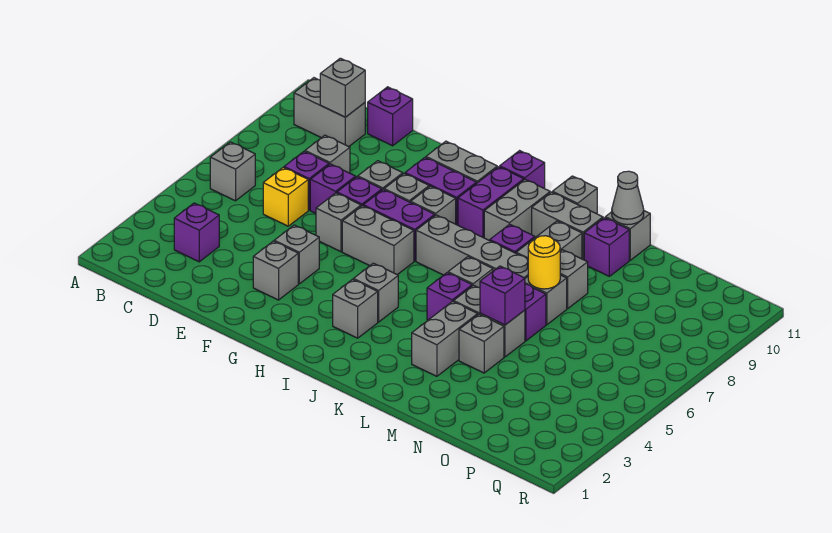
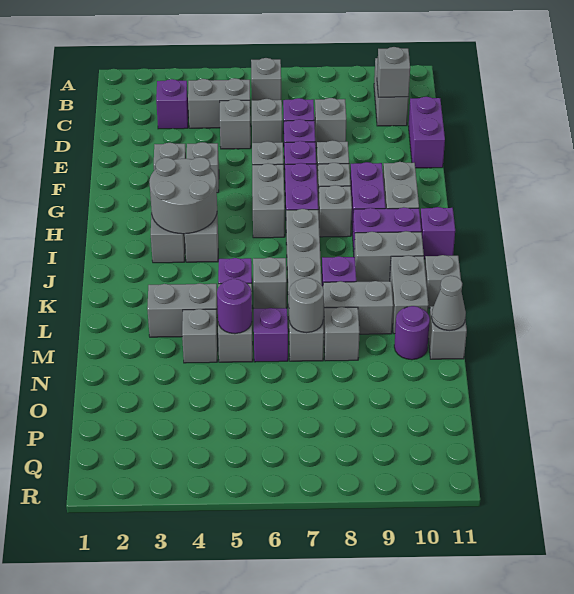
none -> grey brick C4:C5 level 1
none -> grey brick D5 level 1
yellow brick D6 level 1 -> grey brick D6 level 1
purple brick D11 level 1 -> purple brick D11:E11 level 1
none -> grey round brick H3:I4 level 2
purple brick M5 level 2 -> purple round brick M5 level 2
yellow round brick M7 level 2 -> grey round brick M7 level 2
purple brick M10 level 1 -> purple round brick M10 level 1

